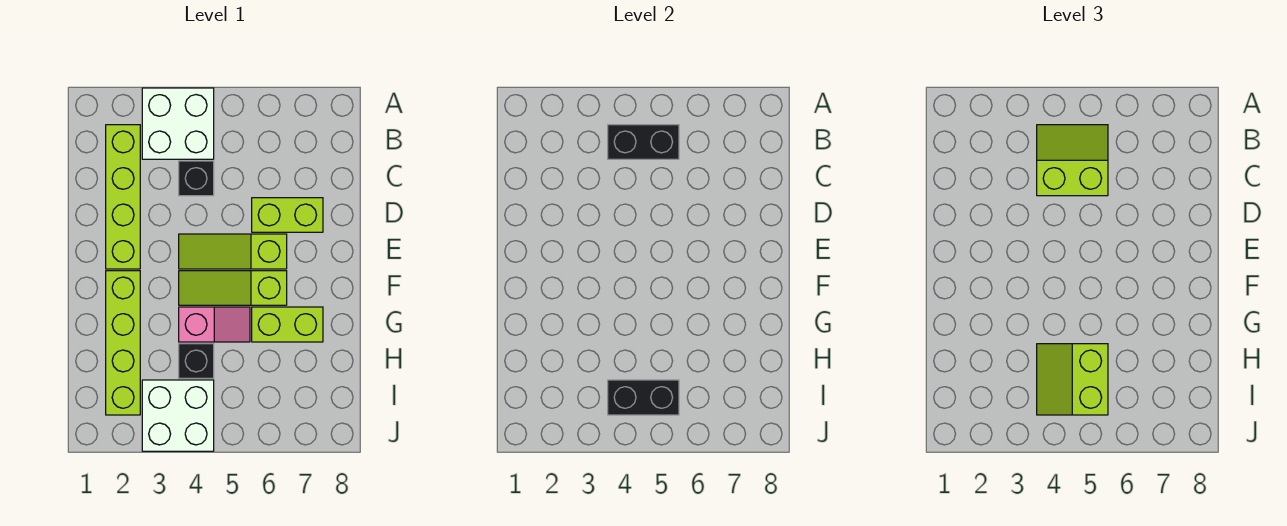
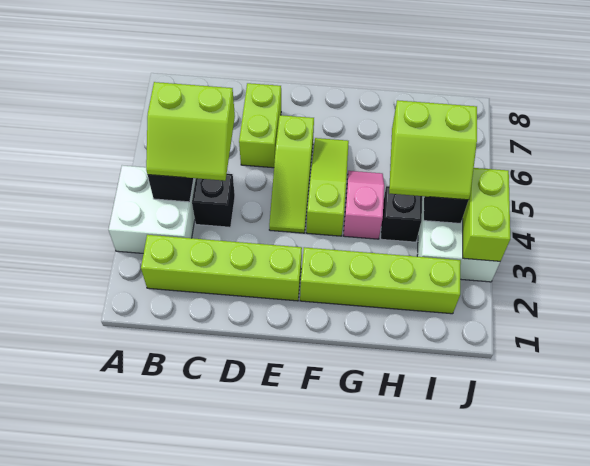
lime slope B4:C5 level 3 top C -> lime slope B4:C5 level 3 top 5
lime slope F4:F6 level 1 top 6 -> lime slope F4:F6 level 1 top 4
lime brick G6:G7 level 1 -> lime brick J3:J4 level 2

